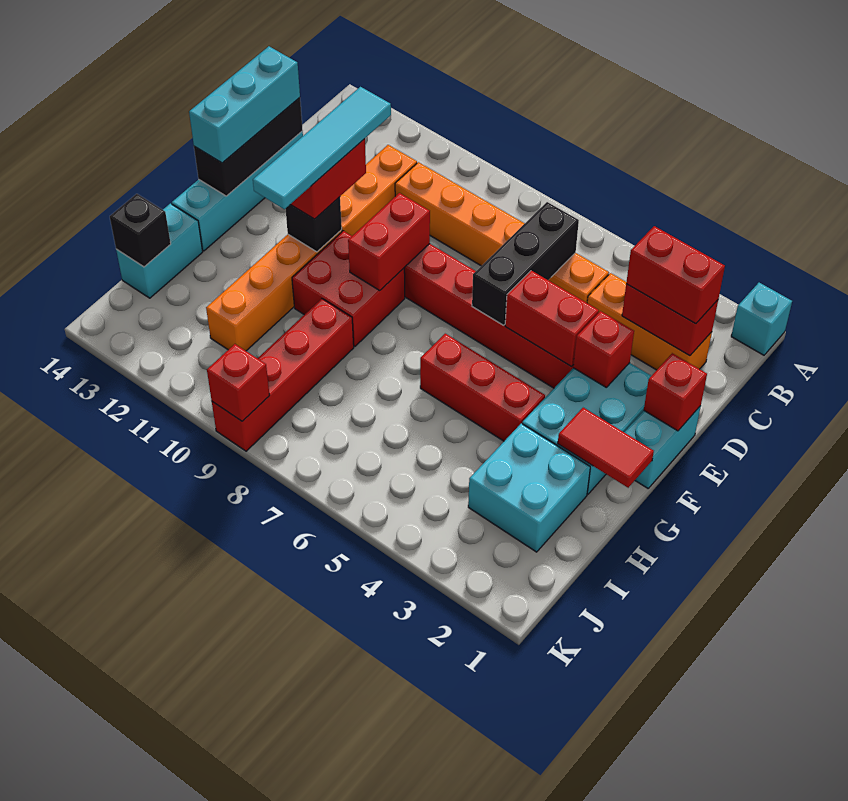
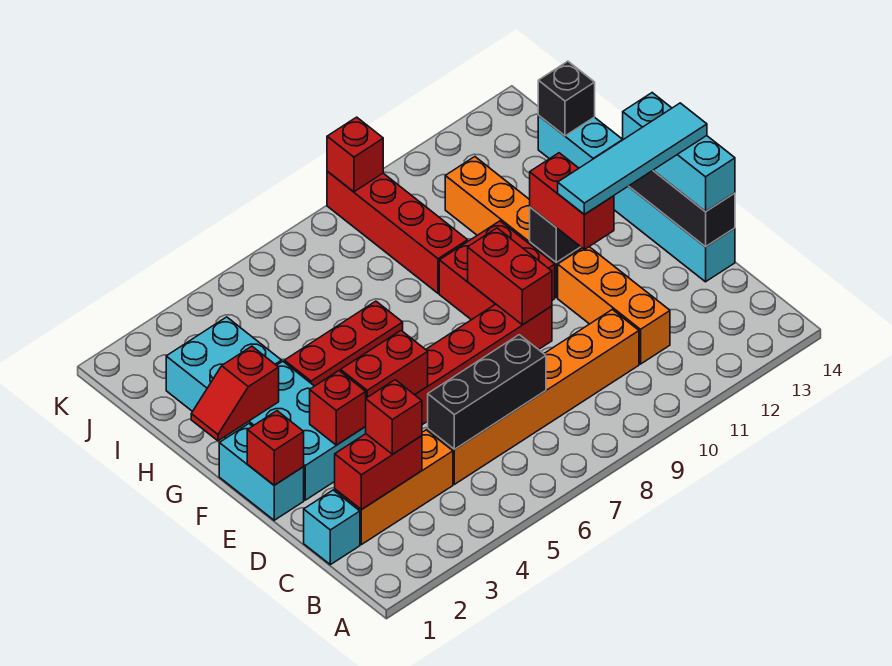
cyan brick A1 level 1 -> cyan brick C1 level 1
red brick C2:C3 level 3 -> red brick C3 level 3
black brick C6:E6 level 2 -> black brick C5:C7 level 2
cyan tile D11:G11 level 4 -> cyan tile E11:E14 level 4
red tile G1:G2 level 2 -> red slope G1:G2 level 2 top 2

